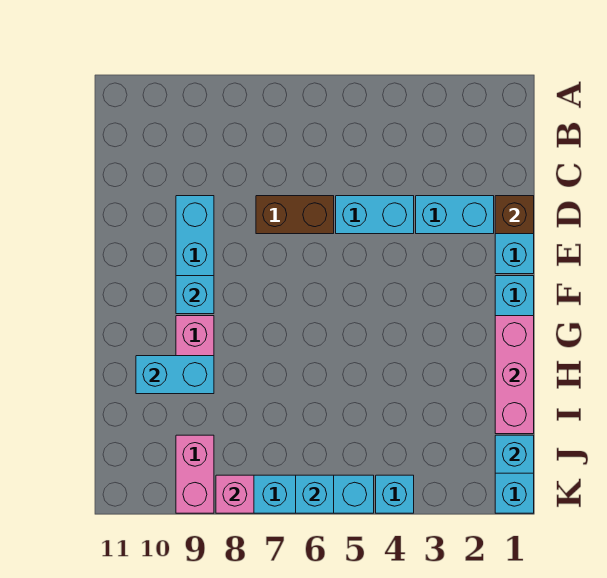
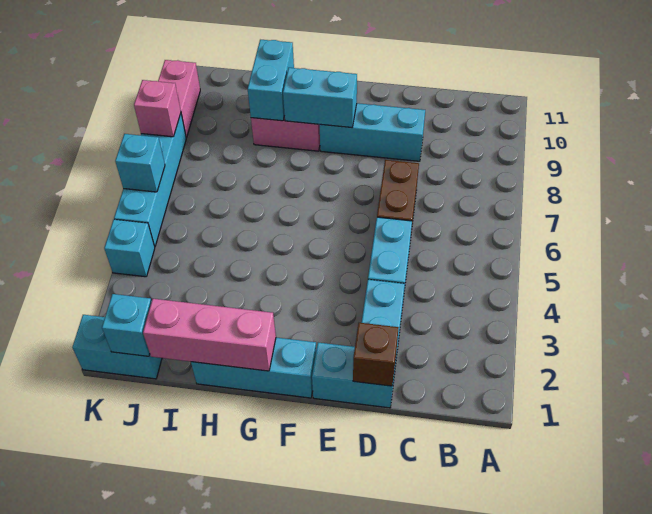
cyan brick F9 level 2 -> cyan brick F9:G9 level 2
pink brick J9:K9 level 1 -> pink brick K9:K10 level 1

